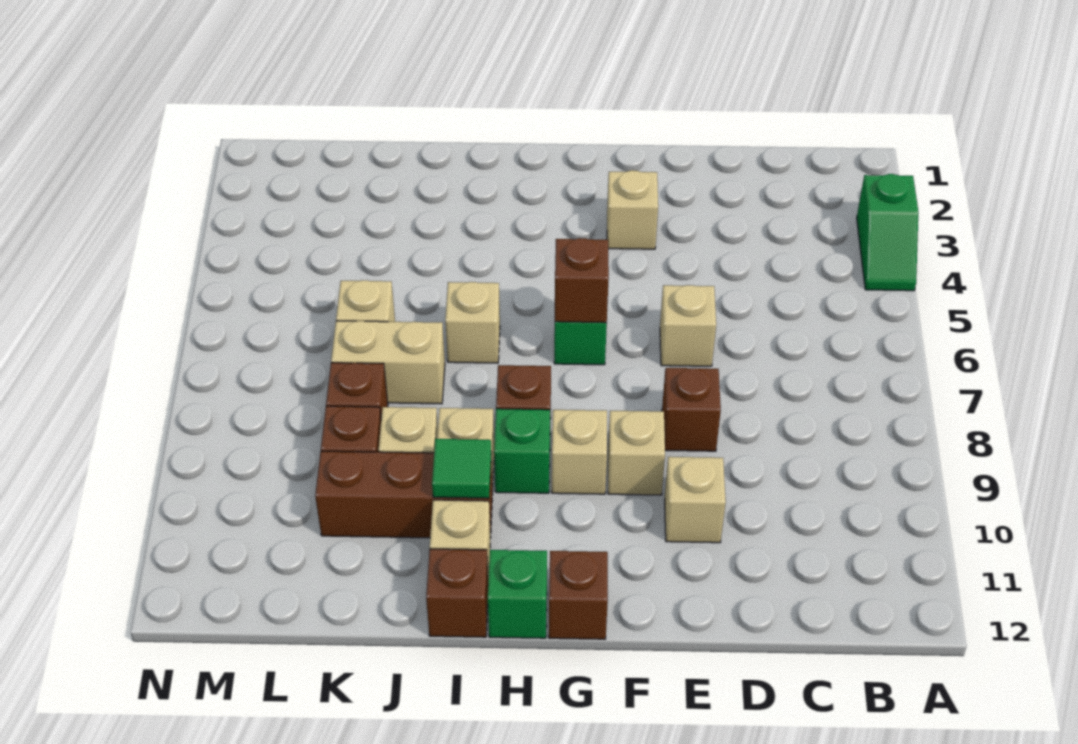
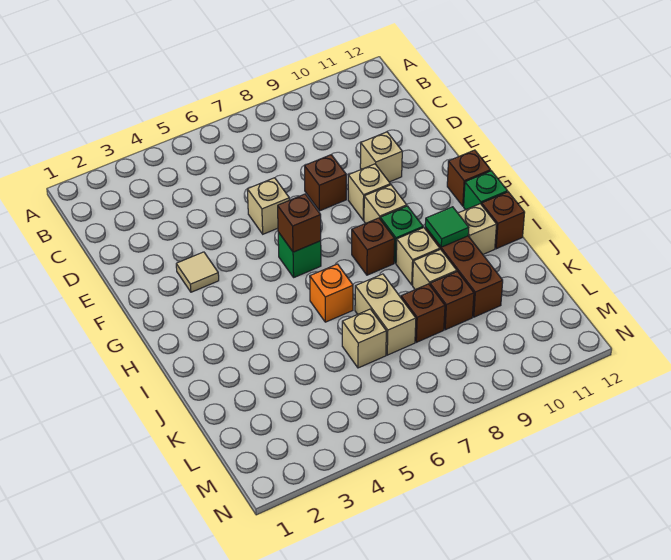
green slope A3:A4 level 1 top 3 -> none
tan brick F3 level 1 -> tan tile F3 level 1
tan brick I6 level 1 -> orange brick I6 level 1

